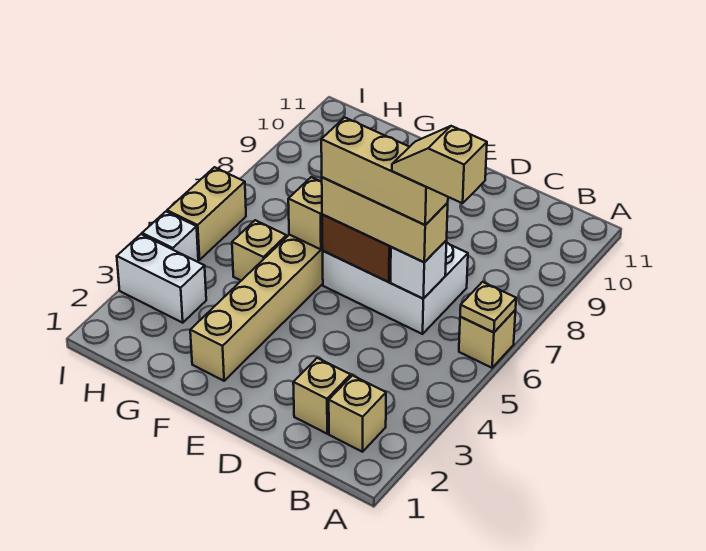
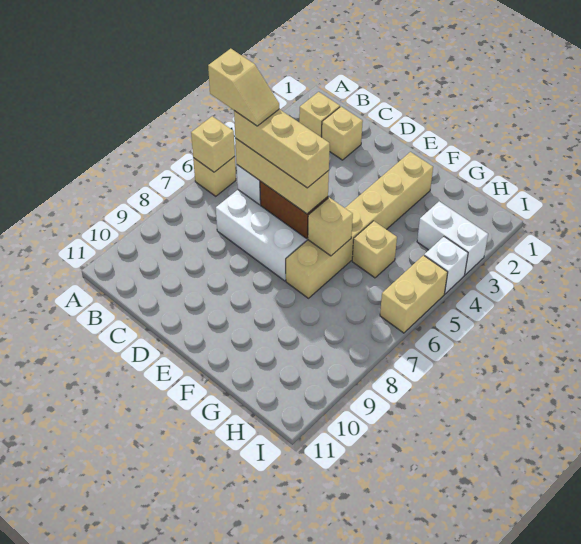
tan plate A6 level 2 -> tan brick A6 level 2

